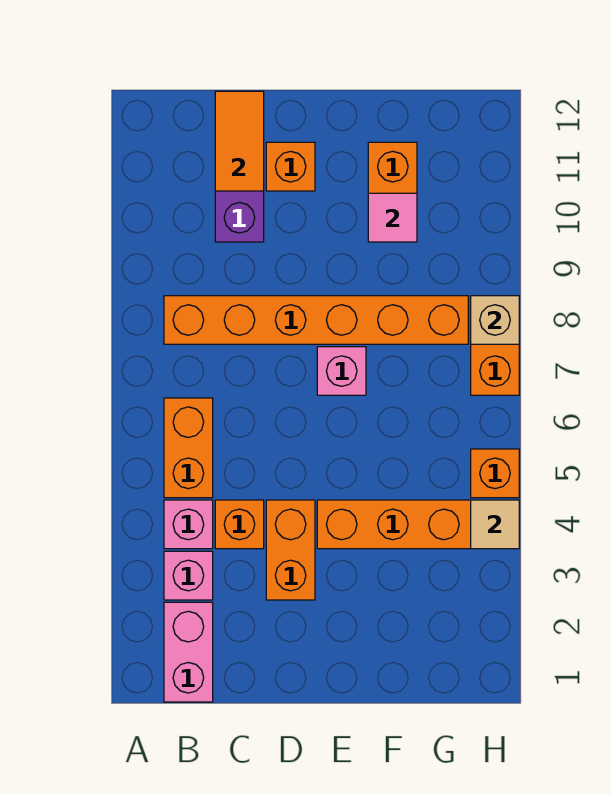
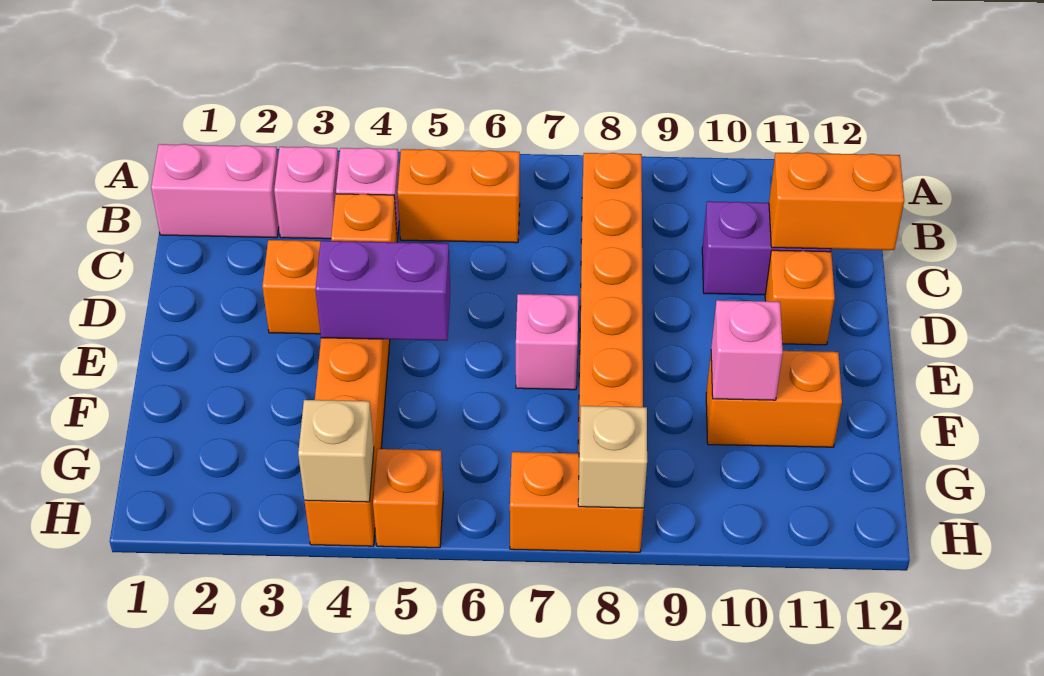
orange tile C11:C12 level 2 -> orange brick C11:C12 level 2
none -> purple brick E4:E5 level 2
pink tile F10 level 2 -> pink brick F10 level 2
tan tile H4 level 2 -> tan brick H4 level 2

